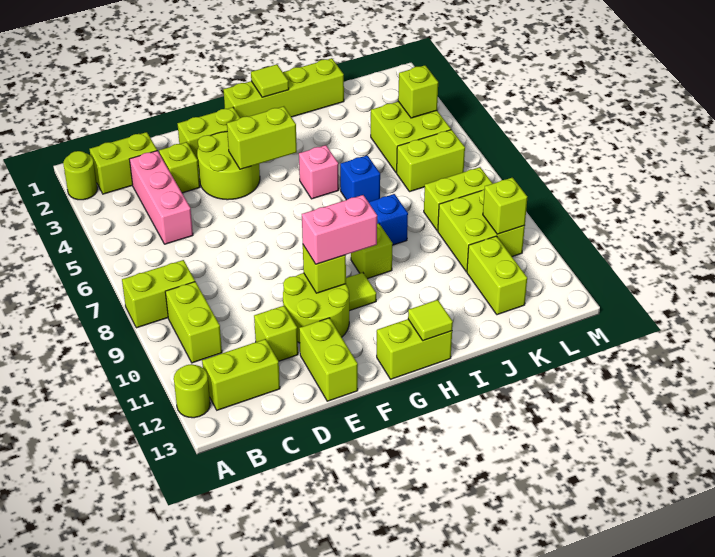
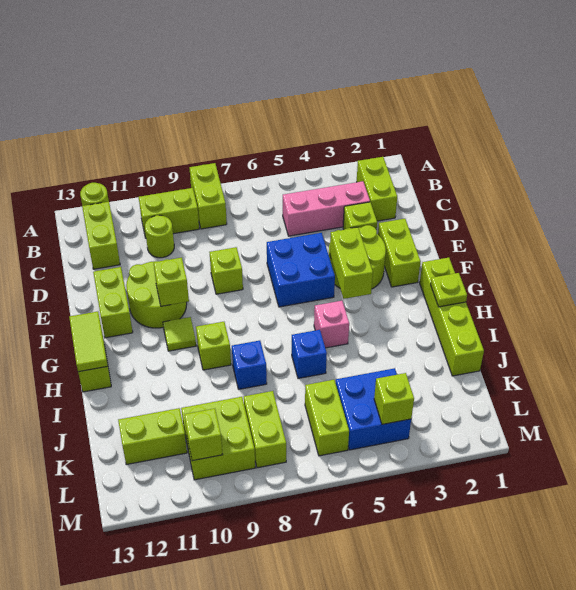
lime round brick A2 level 1 -> lime round brick C10 level 1
lime brick D11 level 1 -> lime brick E8 level 1
none -> blue brick E5:F6 level 1
lime brick E12:E13 level 1 -> lime brick E12:F12 level 1
pink brick F10:G10 level 3 -> none
lime tile H1 level 2 -> lime plate H1 level 2
lime tile H13 level 2 -> lime tile G13:H13 level 2
lime brick K4:L5 level 1 -> blue brick K4:L5 level 1

